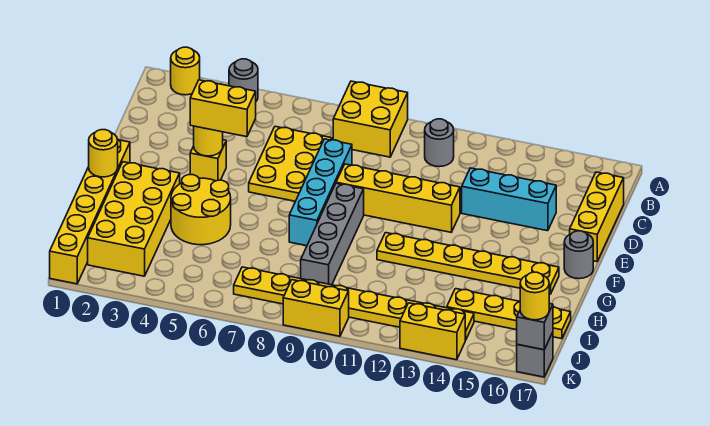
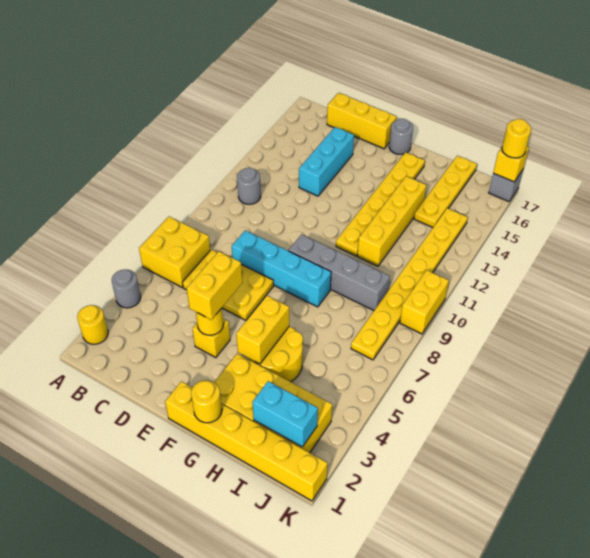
yellow brick A8:B9 level 1 -> yellow brick A6:B7 level 1
yellow brick E9:E12 level 1 -> yellow brick H11:H14 level 1
none -> cyan brick I2:J2 level 2
yellow brick K13:K14 level 1 -> yellow brick G4:G5 level 2
grey brick K17 level 2 -> yellow brick K17 level 2

